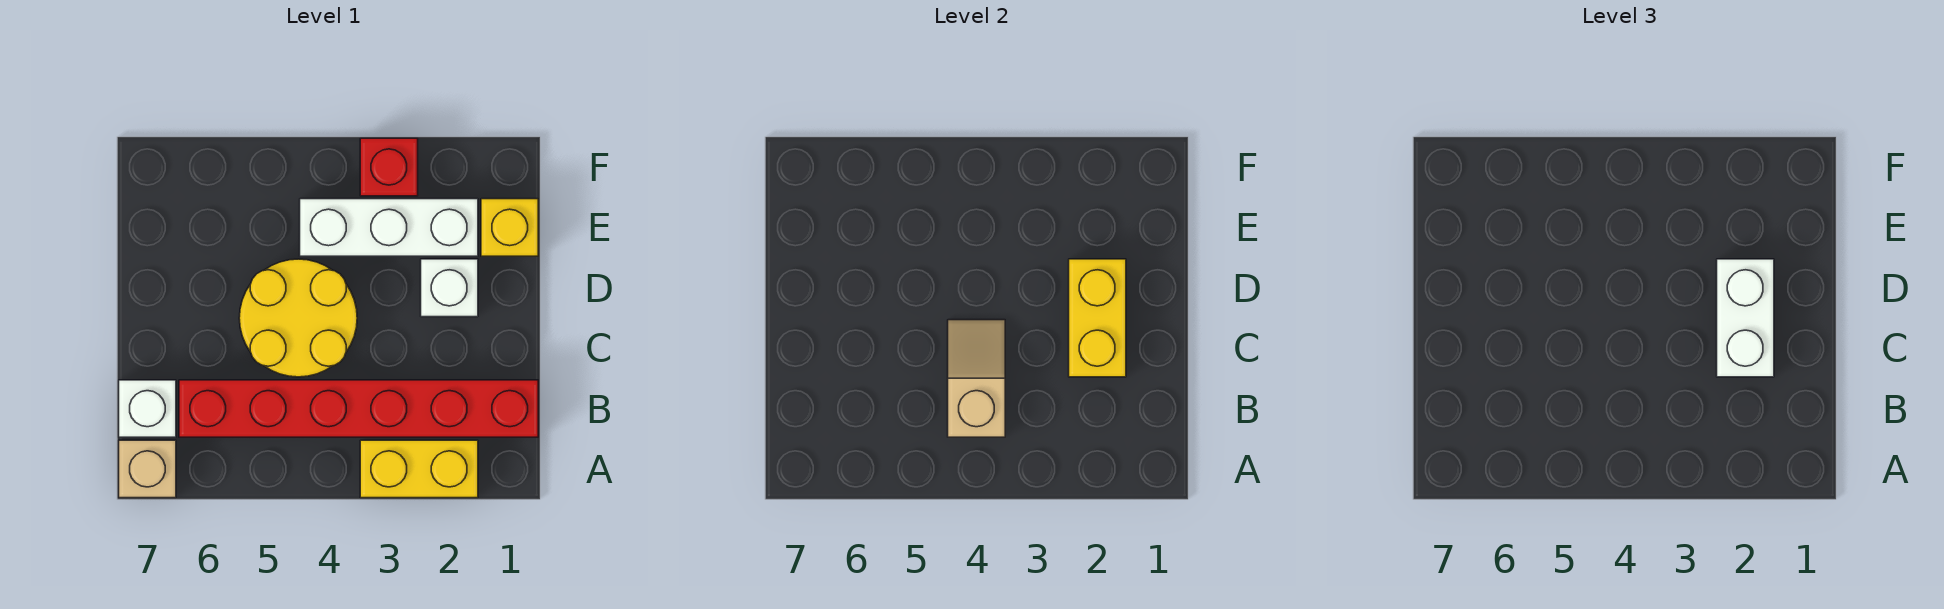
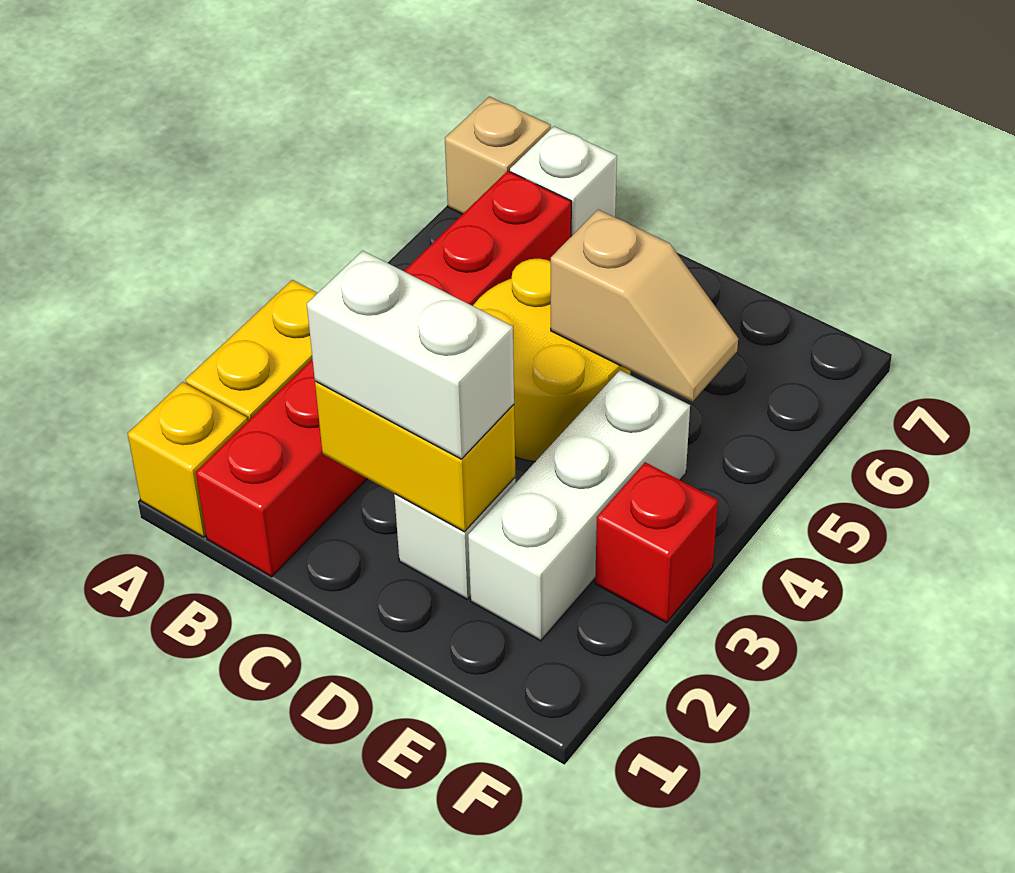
tan slope B4:C4 level 2 top B -> tan slope D5:E5 level 2 top D
yellow brick E1 level 1 -> yellow brick A1 level 1

